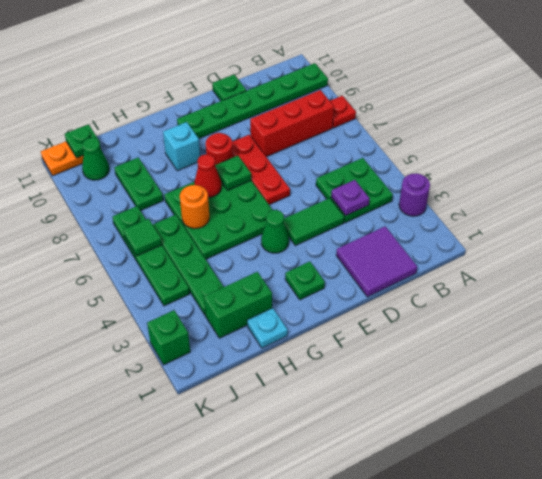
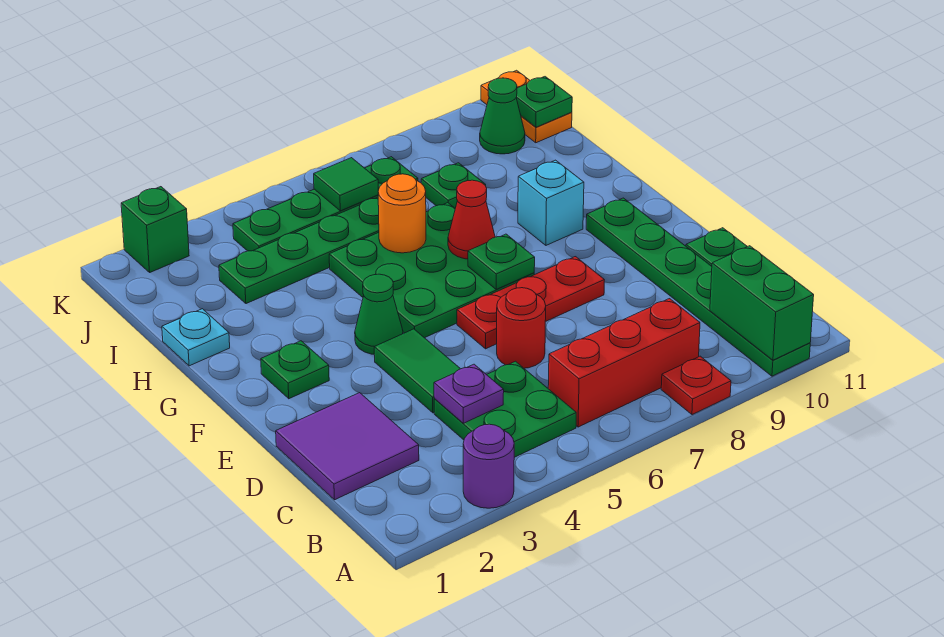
red brick B8:D8 level 1 -> red brick B6:B8 level 1
red round brick F8 level 1 -> red round brick D6 level 1
green brick H2:I2 level 1 -> green brick A10:B10 level 2
green plate I8:I9 level 1 -> green plate I8 level 1

